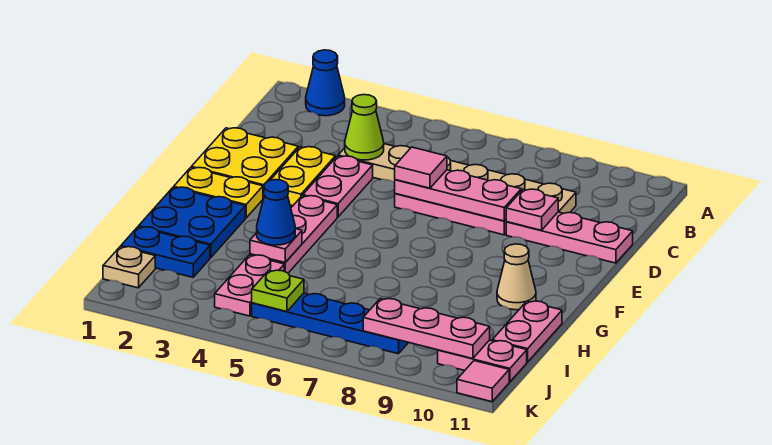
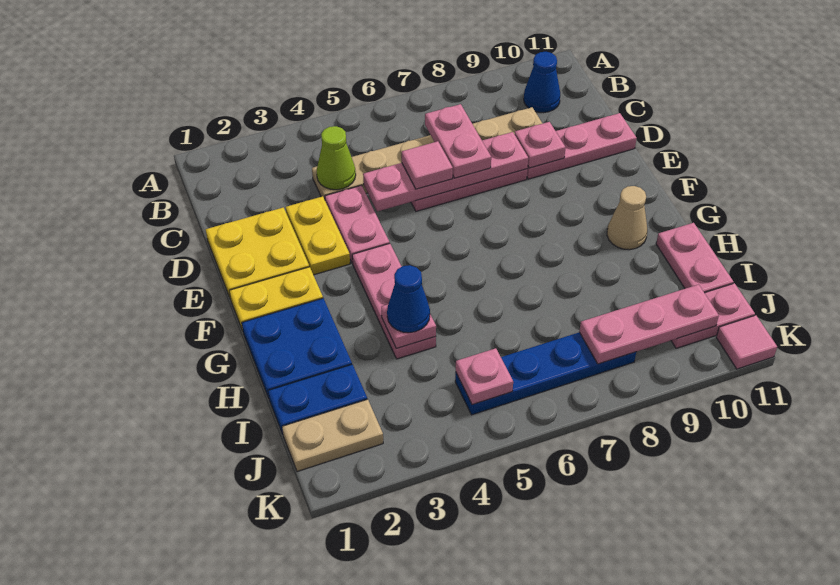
blue cone A2 level 1 -> blue cone B10 level 1
pink plate D6:D8 level 2 -> pink plate D5:D8 level 2
pink plate I4:J4 level 1 -> pink plate C7:D7 level 3
tan plate J1 level 1 -> tan plate J1:J2 level 1
lime plate J5 level 2 -> pink plate J5 level 2

